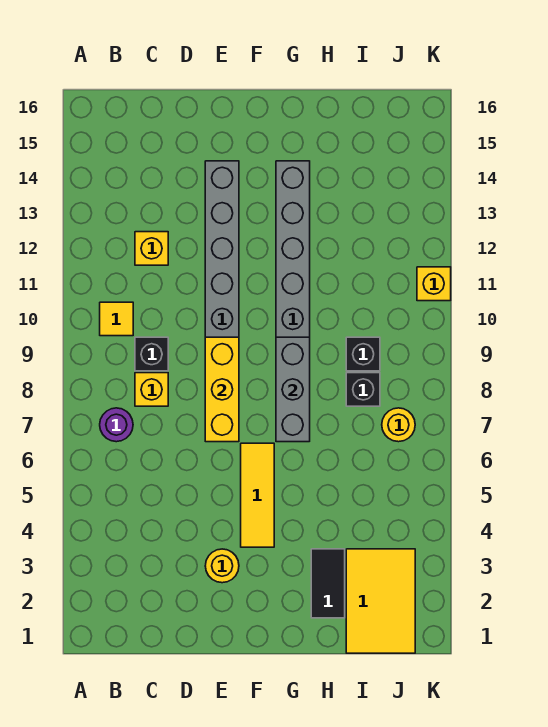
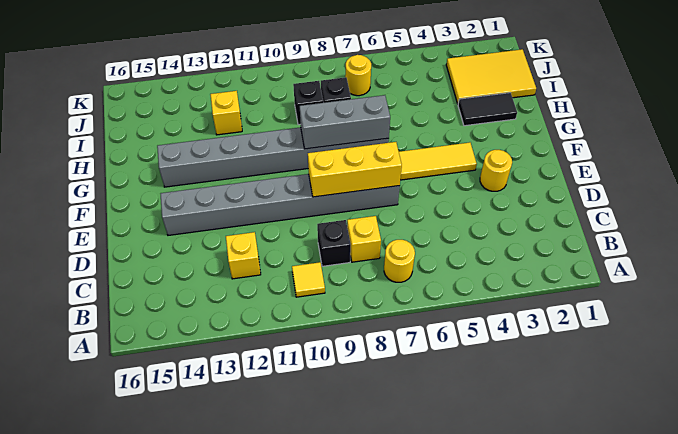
purple round brick B7 level 1 -> yellow round brick B7 level 1
yellow brick K11 level 1 -> yellow brick I12 level 1

